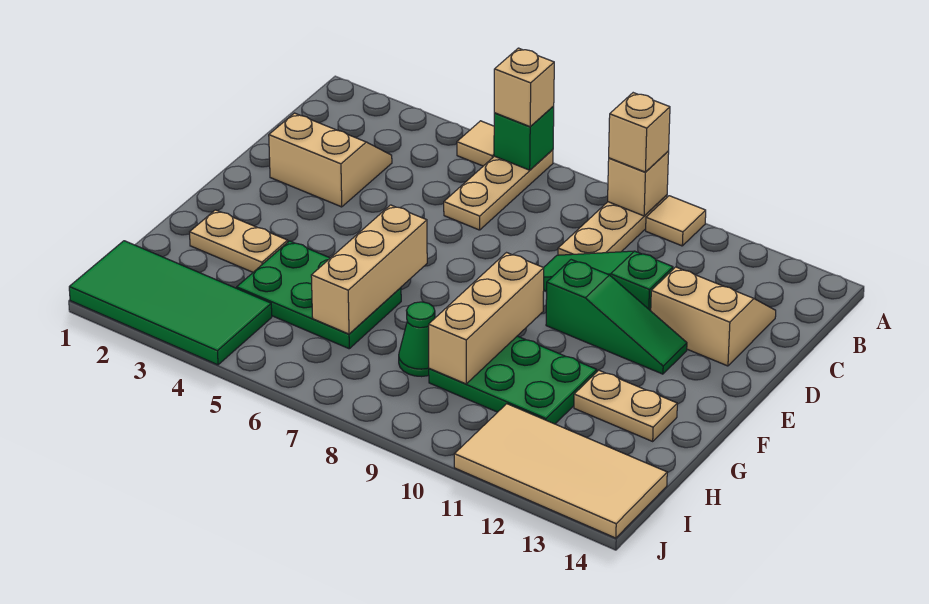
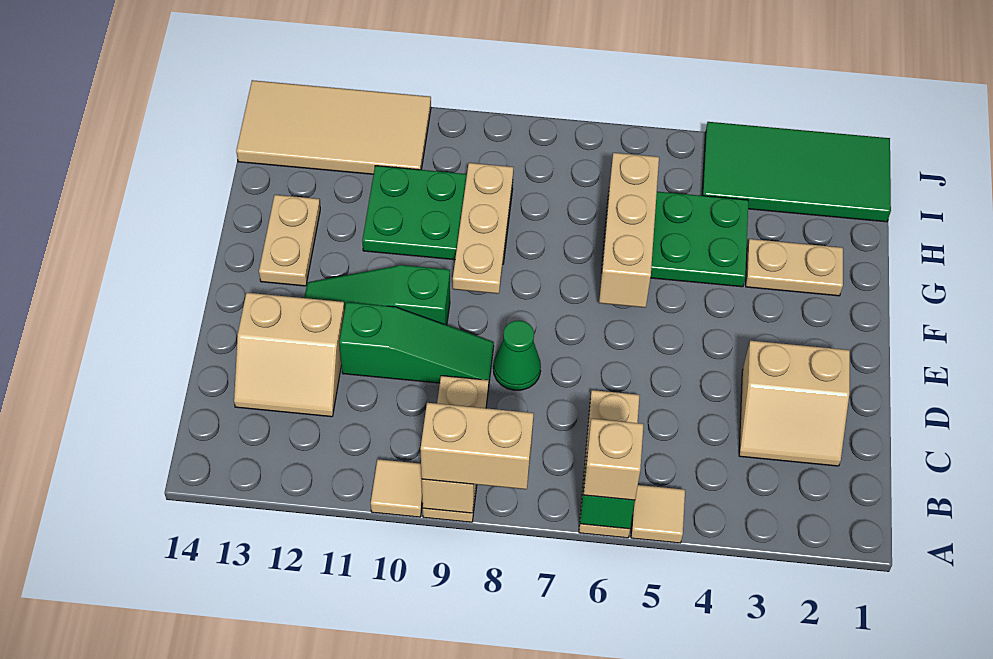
tan brick A9 level 3 -> tan brick A8:A9 level 3
tan brick F9:H9 level 2 -> tan plate F9:H9 level 2
tan plate G12:G13 level 1 -> tan plate F13:G13 level 1
green cone H8 level 1 -> green cone D8 level 1

